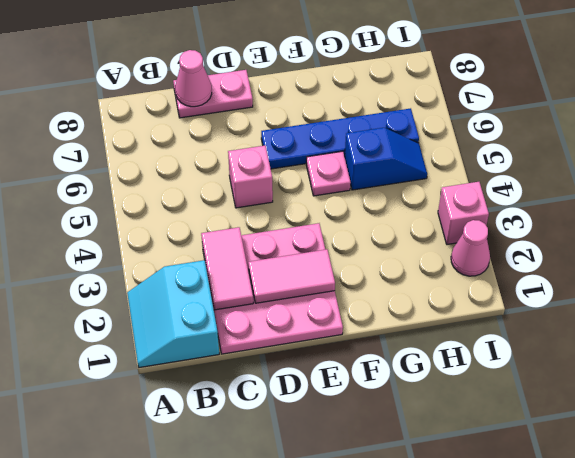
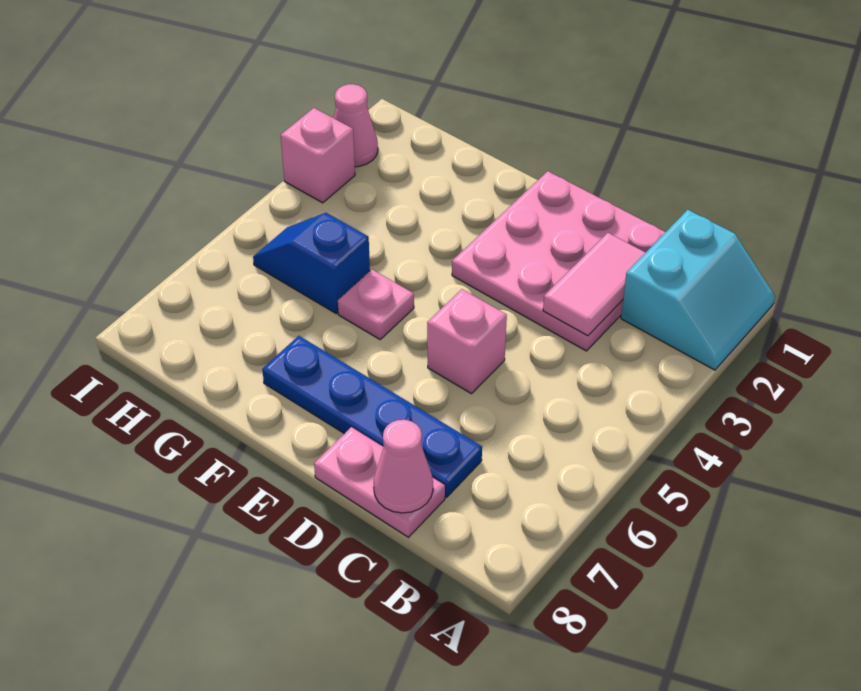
pink tile D2:E2 level 2 -> none
blue plate E6:H6 level 1 -> blue plate C7:F7 level 1

